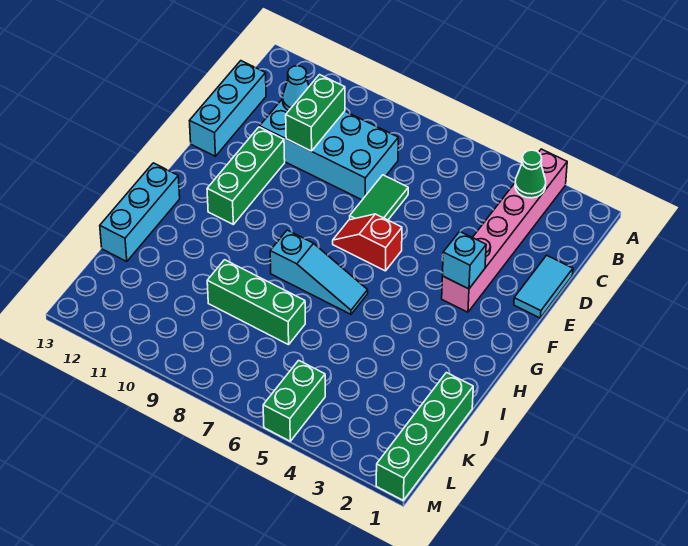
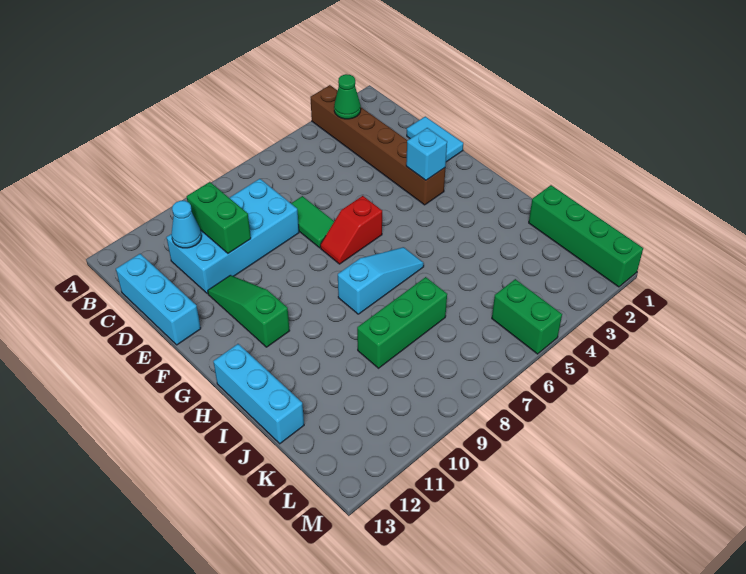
pink brick A3:F3 level 1 -> brown brick A3:F3 level 1
green brick E11:G11 level 1 -> green slope E11:G11 level 1 top G

